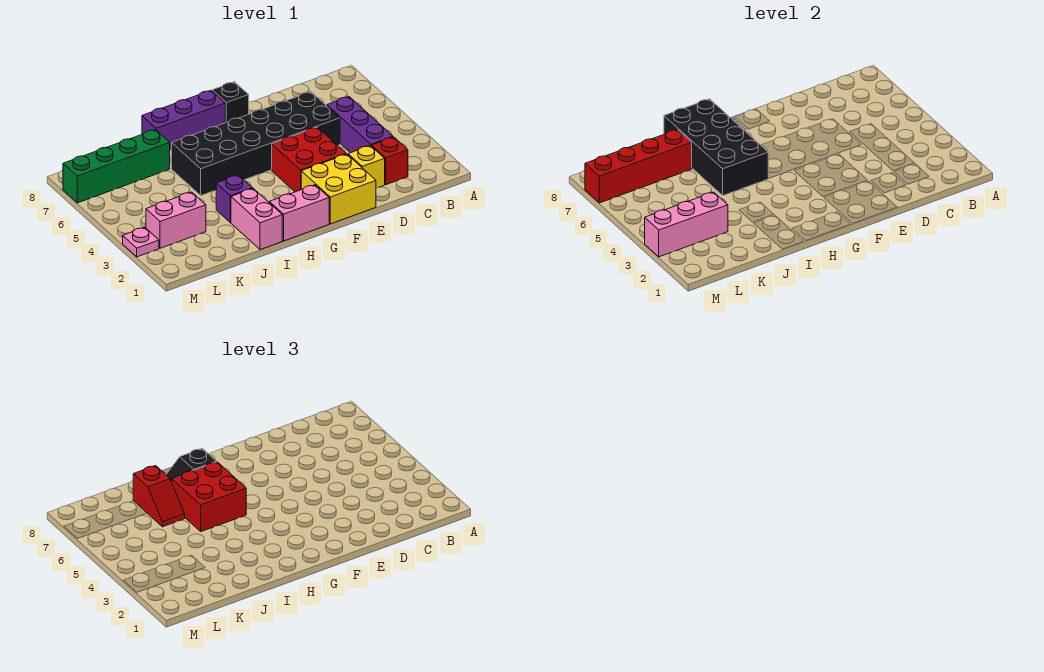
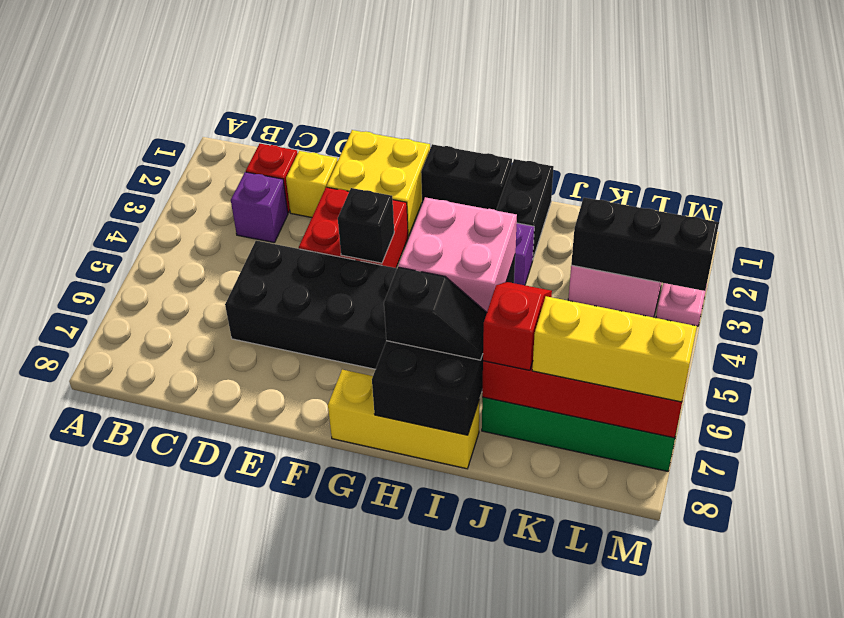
purple brick C3:C5 level 1 -> purple brick C3 level 1
black brick F8 level 1 -> black brick F4 level 2
pink brick G1:H1 level 1 -> black brick G1:H1 level 1
purple brick G8:I8 level 1 -> yellow brick G8:I8 level 1
red brick H5:I6 level 3 -> pink brick H5:I6 level 3
pink brick I1:I2 level 1 -> black brick I1:I2 level 1
pink brick K3:M3 level 2 -> black brick K3:M3 level 2
none -> yellow brick K7:M7 level 3

